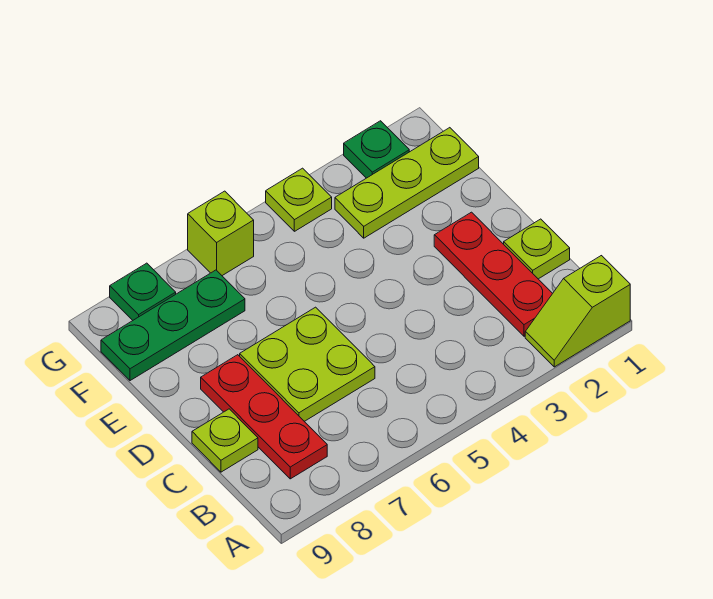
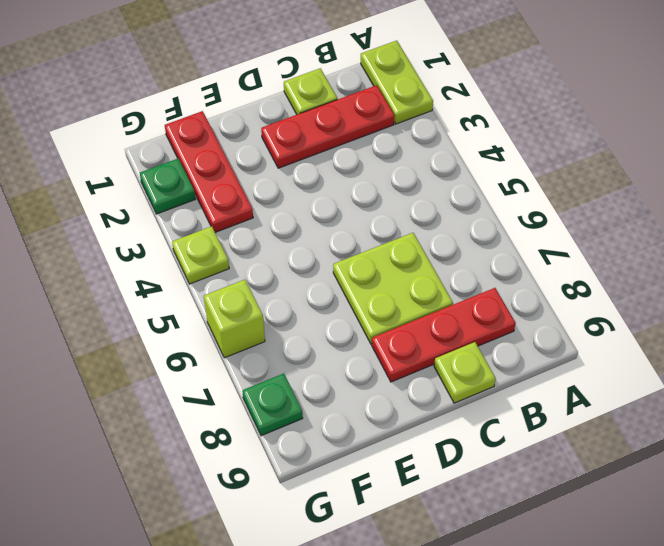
lime slope A1:A2 level 1 top 1 -> lime plate A1:A2 level 1
lime plate F1:F3 level 1 -> red plate F1:F3 level 1
green plate F7:F9 level 1 -> none

